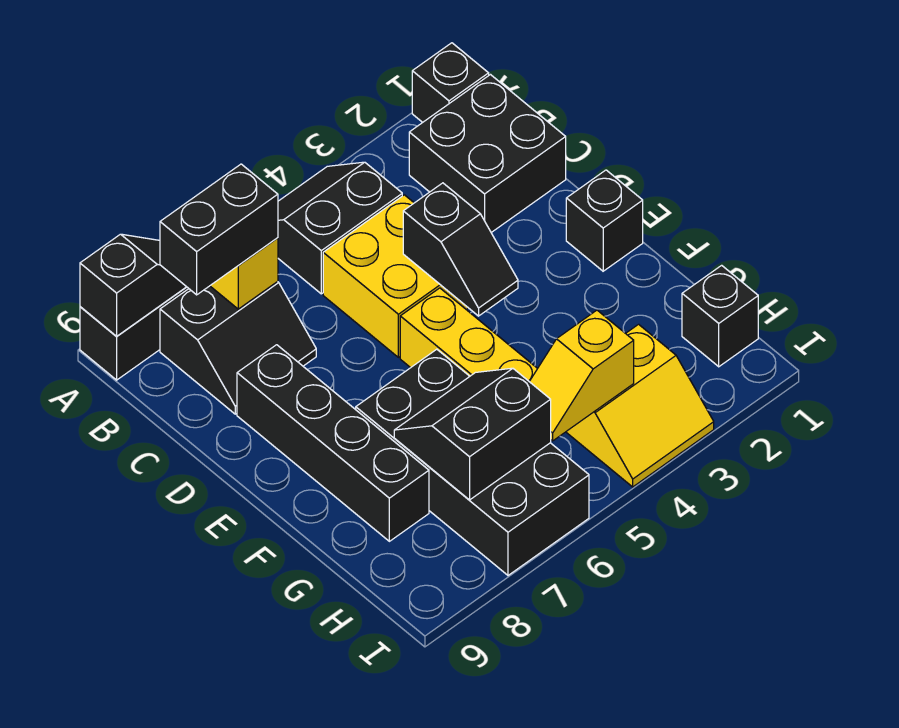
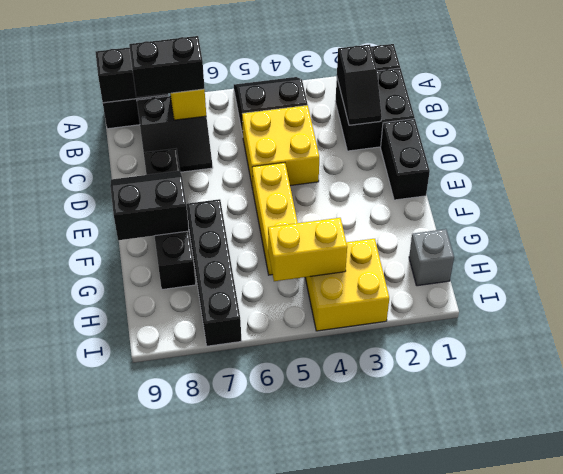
black slope D4:E4 level 2 top D -> black slope B2:C2 level 2 top B
black brick E1 level 1 -> black brick D1:E1 level 1
black brick F6:I7 level 1 -> black brick F7:I7 level 1
black slope G6:H7 level 2 top H -> black slope E8:F9 level 2 top F
black brick H1 level 1 -> grey brick H1 level 1
yellow slope H3:I4 level 1 top H -> yellow brick H3:I4 level 1
yellow slope H4:H5 level 2 top 4 -> yellow brick H4:H5 level 2

